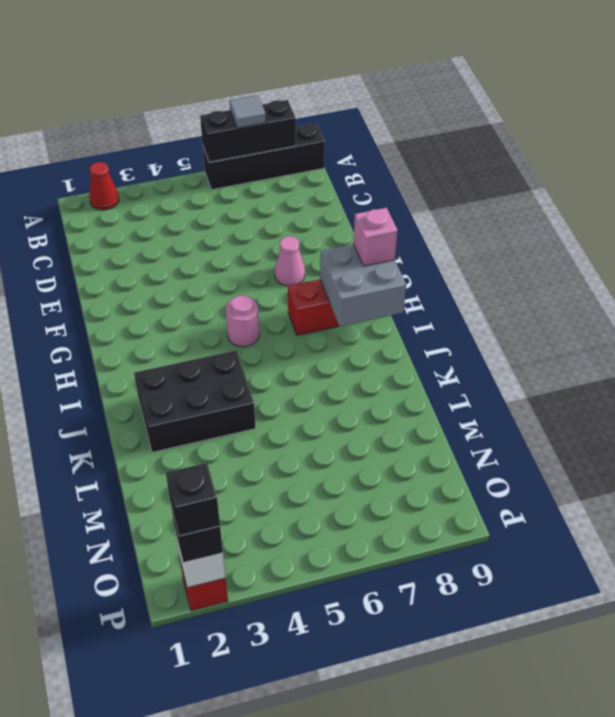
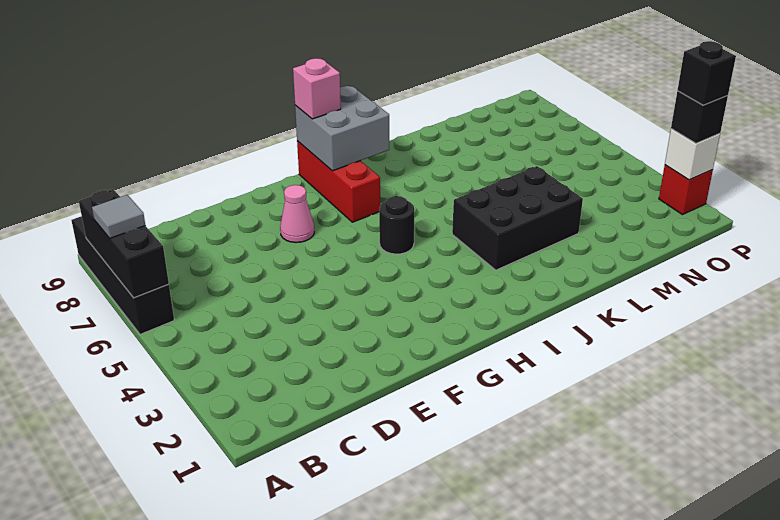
red cone A2 level 1 -> none
pink round brick H5 level 1 -> black round brick H5 level 1
black brick J2:K4 level 1 -> black brick J3:L4 level 1

